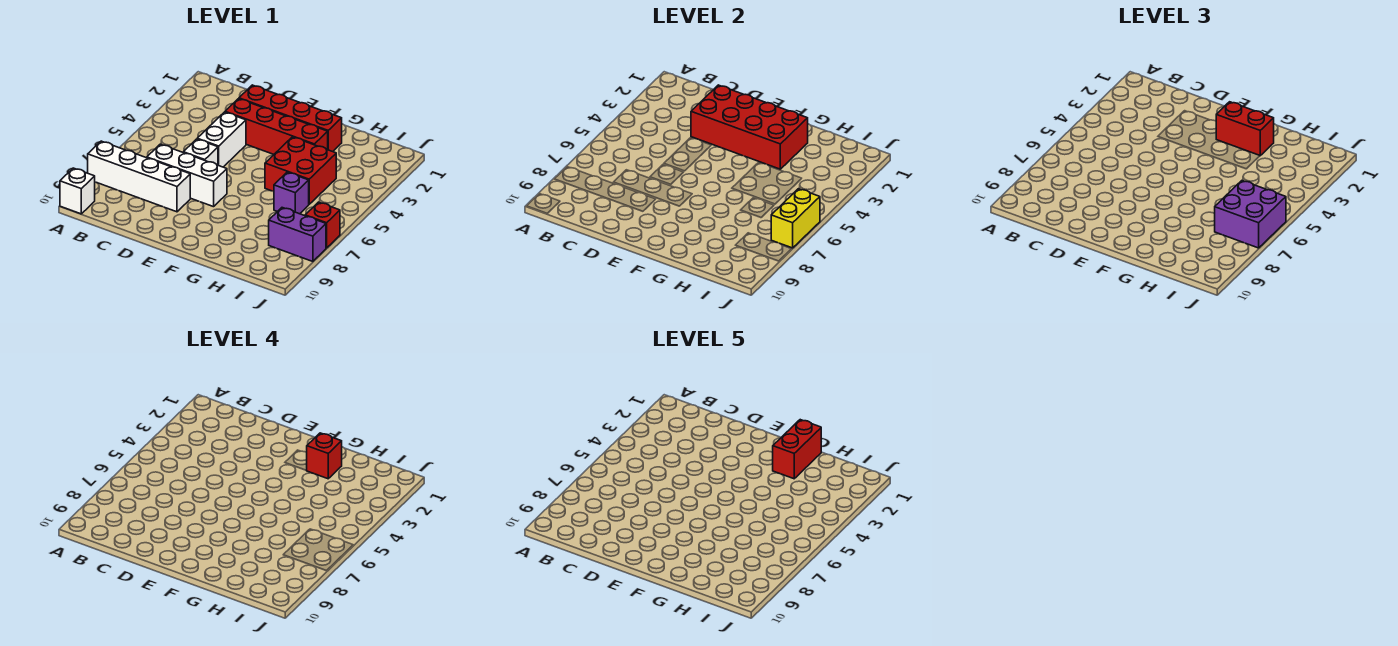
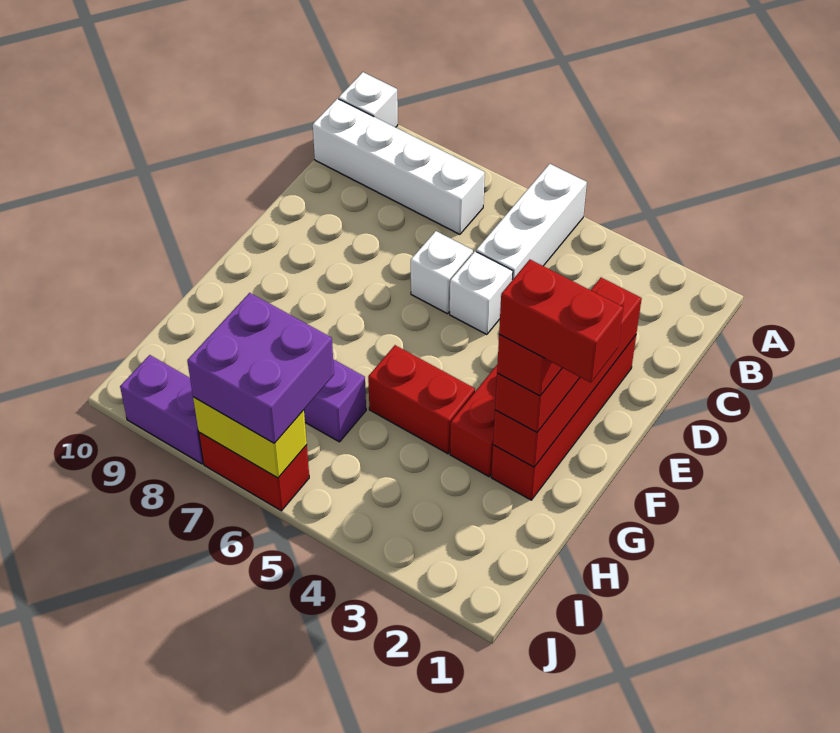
white brick A8:D8 level 1 -> white brick B7:B10 level 1
white brick C7:E7 level 1 -> white brick A5:C5 level 1
red brick D2:G3 level 2 -> red brick D2:G2 level 2
white brick D4:D5 level 1 -> white brick D5 level 1
red brick G4:H5 level 1 -> red brick G4:G5 level 1
purple brick I8:J8 level 1 -> purple brick J8:J9 level 1
red brick J7 level 1 -> red brick J6:J7 level 1

